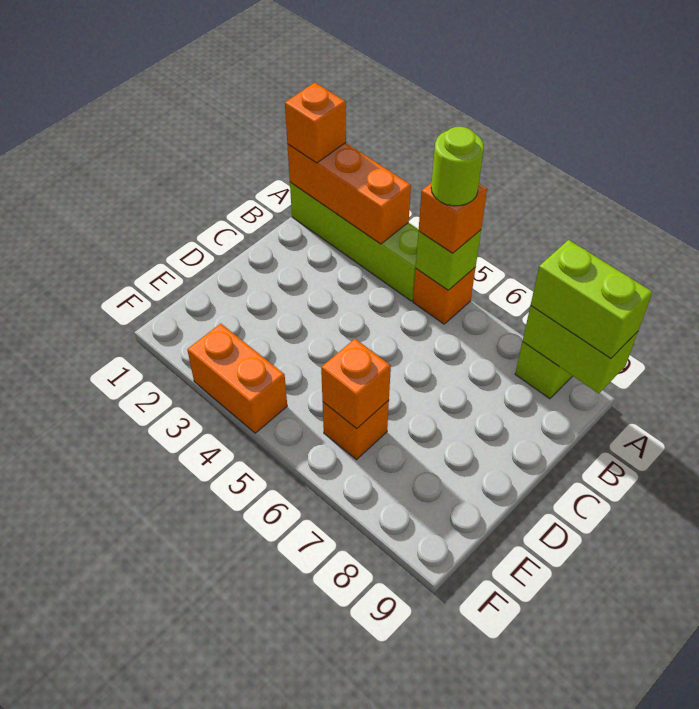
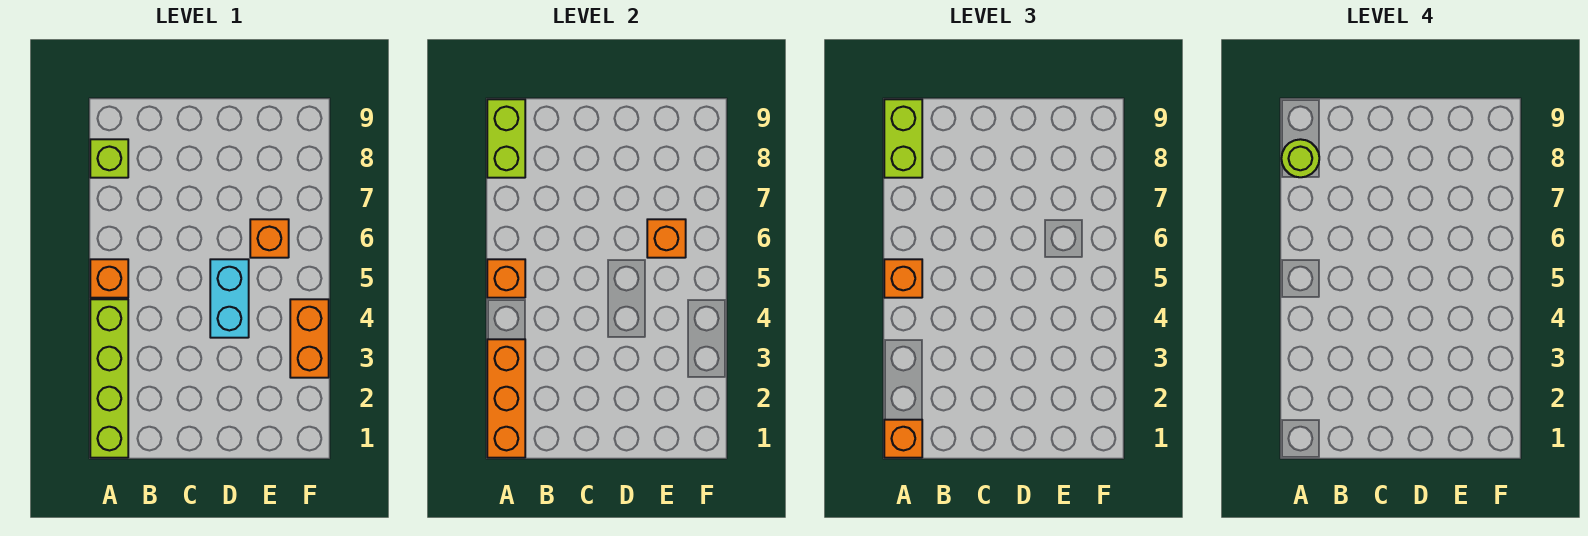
lime brick A5 level 2 -> orange brick A5 level 2
lime round brick A5 level 4 -> lime round brick A8 level 4
none -> cyan brick D4:D5 level 1

